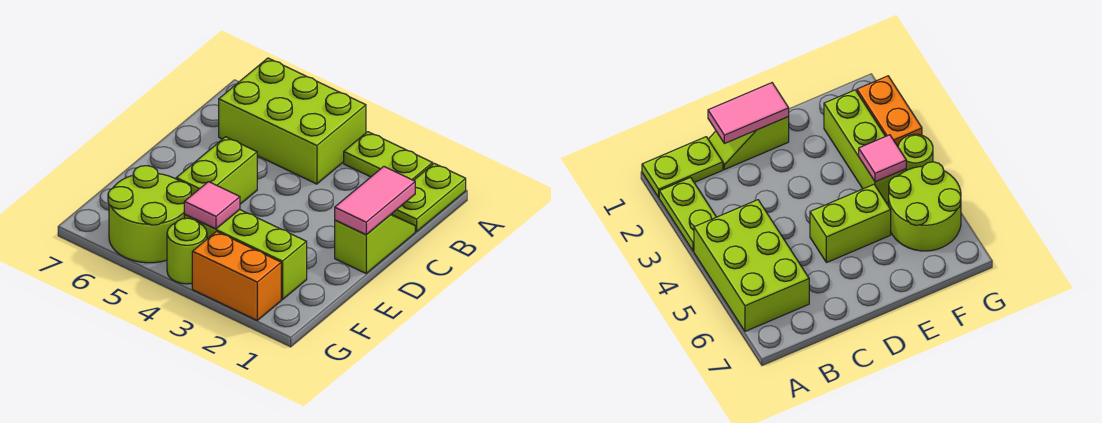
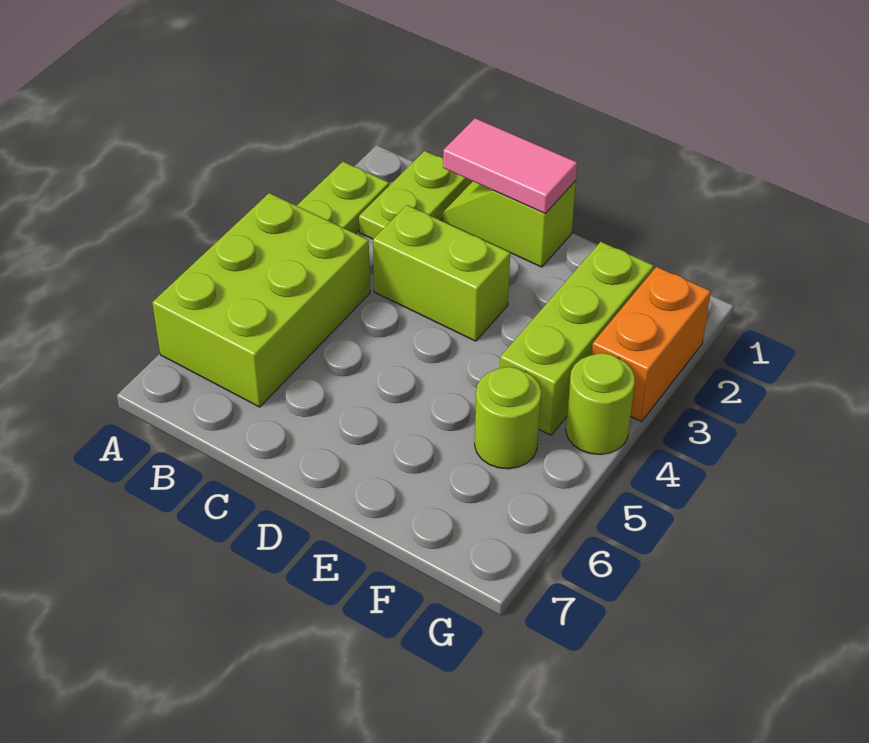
lime plate A1:B1 level 1 -> lime plate B1:B2 level 1
lime brick D5:E5 level 1 -> lime brick C3:D3 level 1
pink tile F4 level 2 -> none
lime round brick F5:G6 level 1 -> lime round brick F5 level 1

